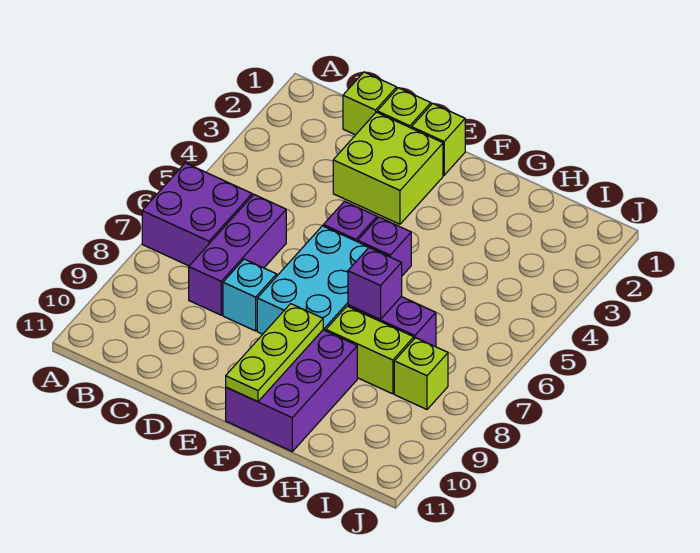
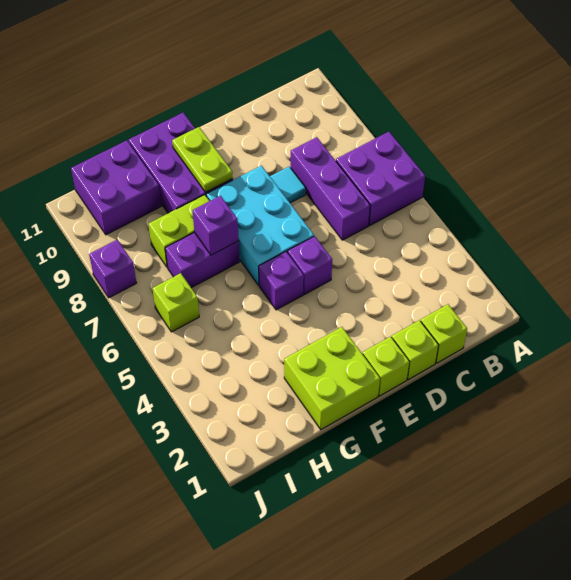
lime brick D2:E3 level 1 -> lime brick F1:G2 level 1
cyan brick D8 level 1 -> cyan tile D8 level 1
lime plate F9:F11 level 2 -> lime plate F9:F10 level 2
none -> purple brick H10:I11 level 1
lime brick I8 level 1 -> lime brick I6 level 1
none -> purple brick J8 level 1

